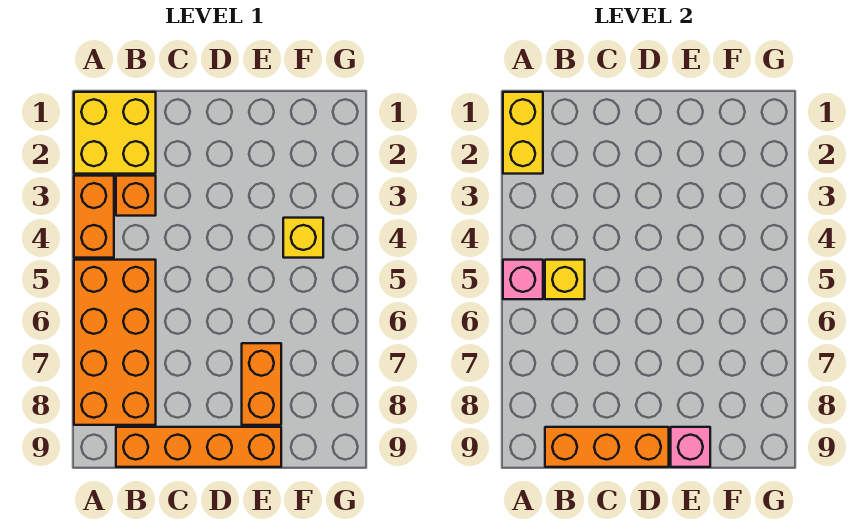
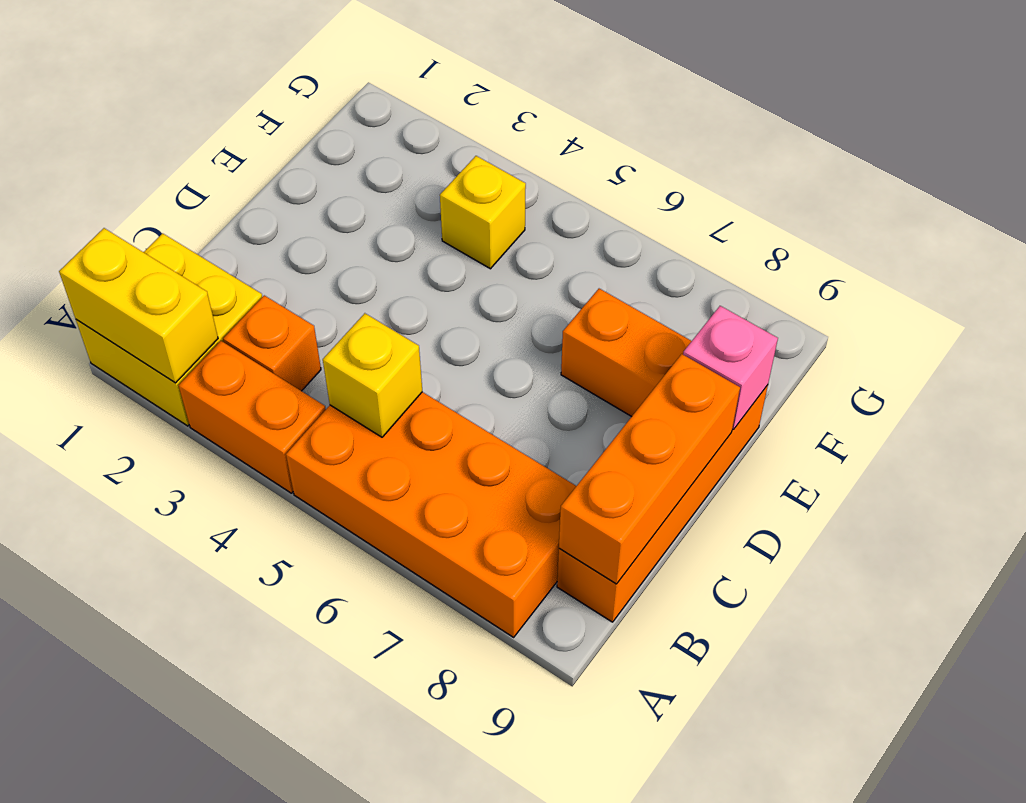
pink brick A5 level 2 -> none

